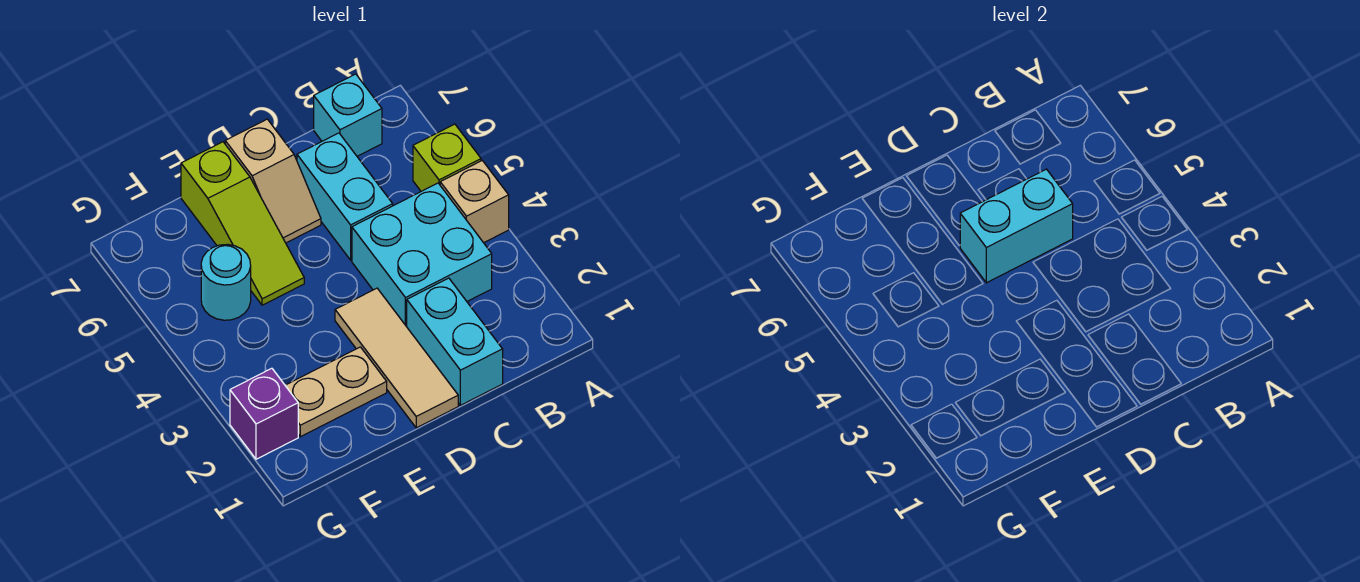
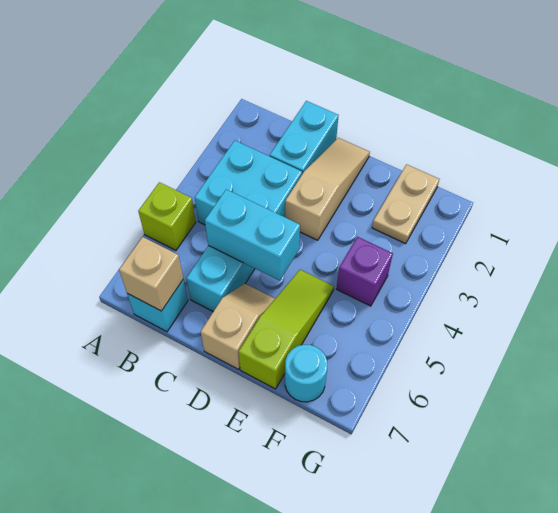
tan brick A4 level 1 -> tan brick B7 level 2
tan tile D1:D3 level 1 -> tan slope D1:D3 level 1 top 3
tan plate E2:F2 level 1 -> tan plate F1:F2 level 1
cyan round brick F5 level 1 -> cyan round brick F7 level 1
purple brick G2 level 1 -> purple brick F4 level 1

